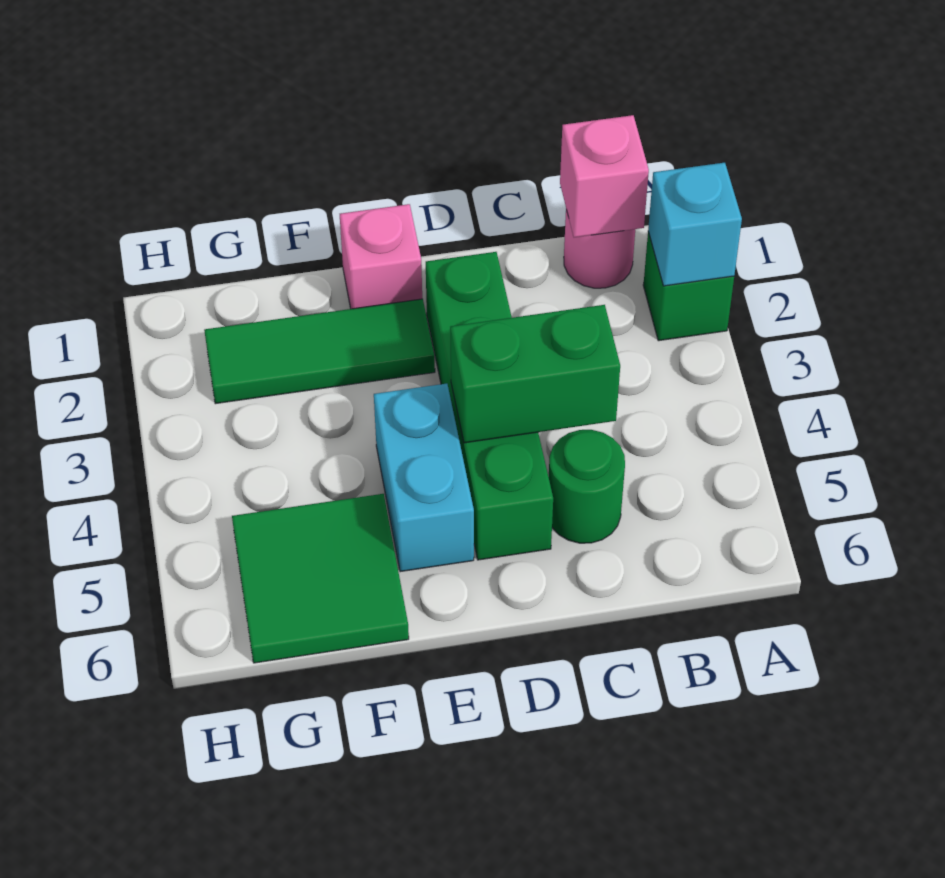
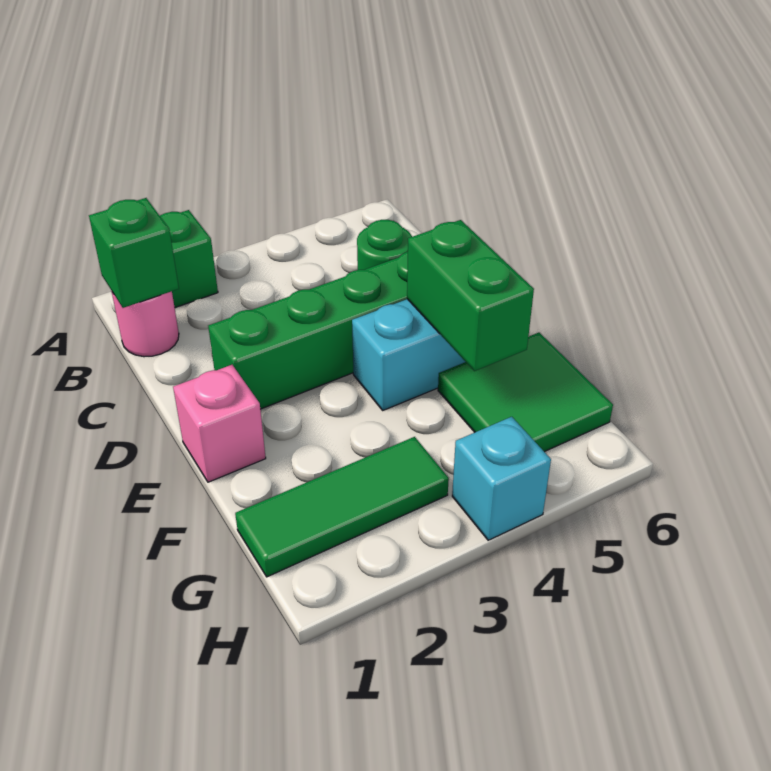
cyan brick A2 level 2 -> cyan brick H4 level 1
pink brick B1 level 2 -> green brick B1 level 2
green brick C4:D4 level 2 -> green brick E5:F5 level 2
green tile E2:G2 level 1 -> green tile G1:G3 level 1

